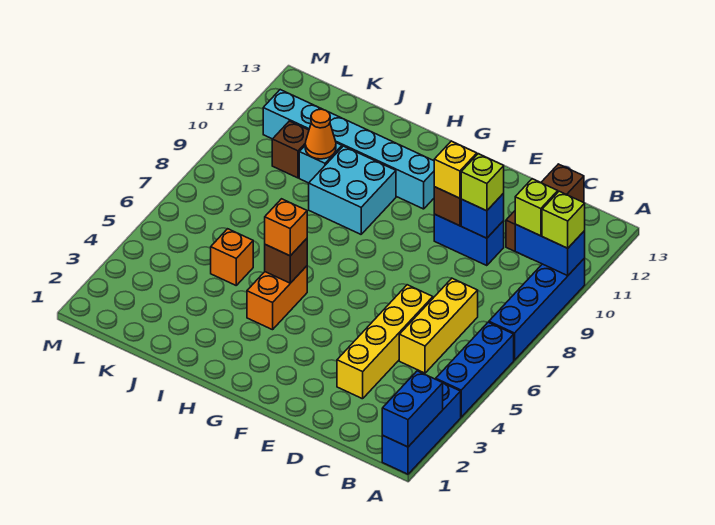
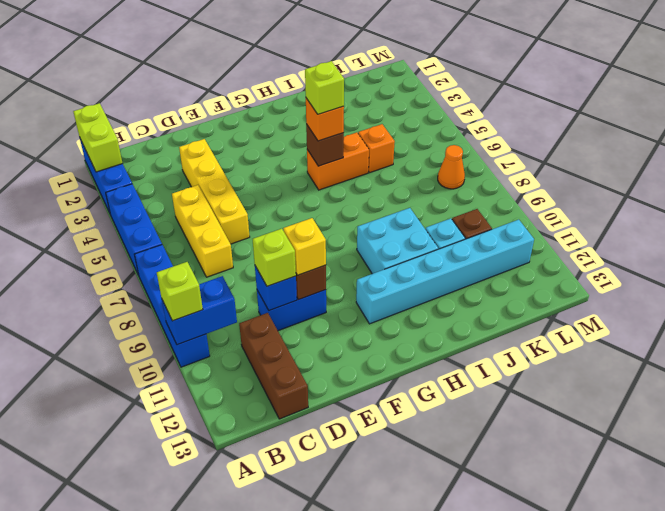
blue brick A1:A2 level 2 -> lime brick A1:A2 level 2
lime brick B10 level 3 -> lime brick H5 level 4
orange brick H4:H5 level 1 -> orange brick H5:I5 level 1
orange cone J10 level 2 -> orange cone L7 level 1

